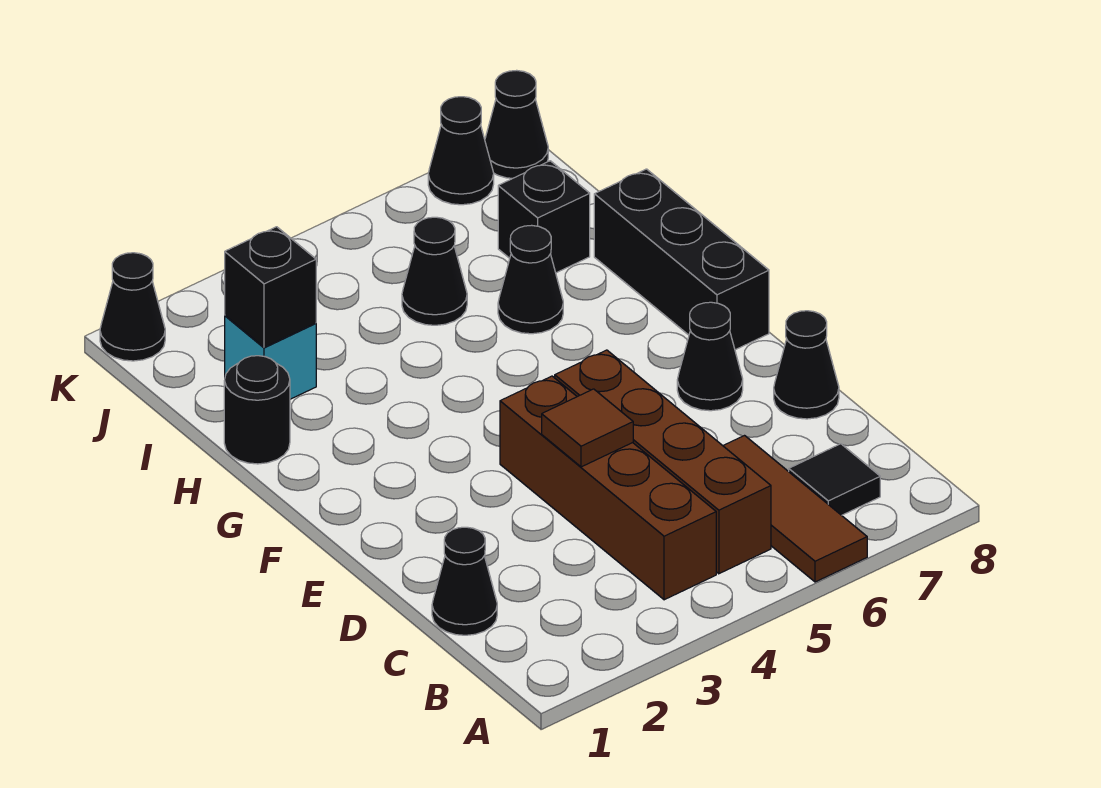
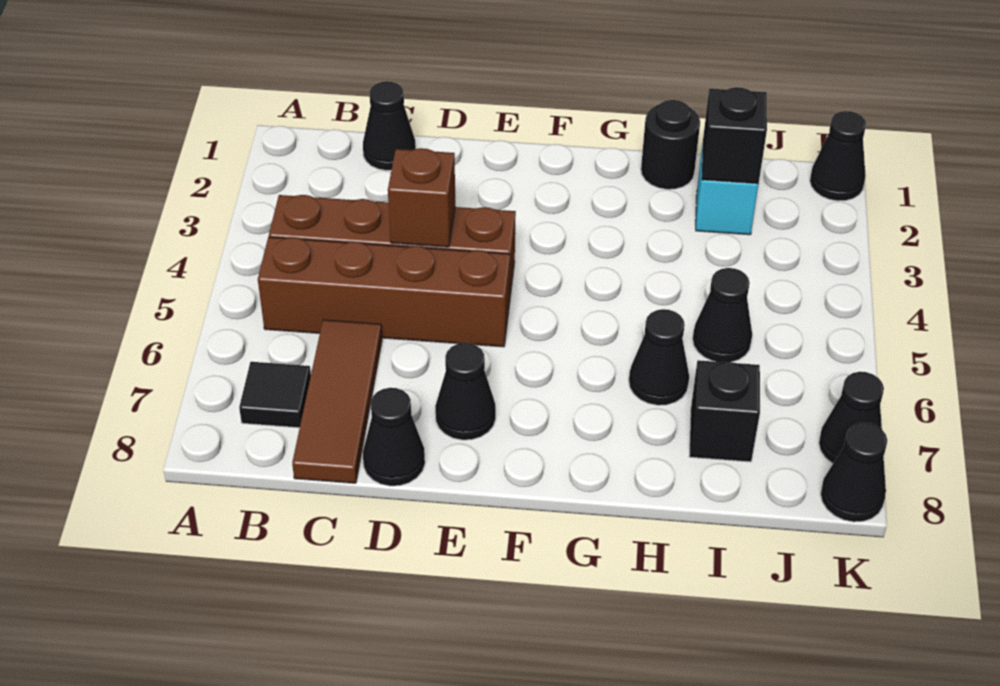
brown tile A6:C6 level 1 -> brown tile C6:C8 level 1
brown tile D4 level 2 -> brown brick D4 level 2
black brick F8:H8 level 1 -> none

